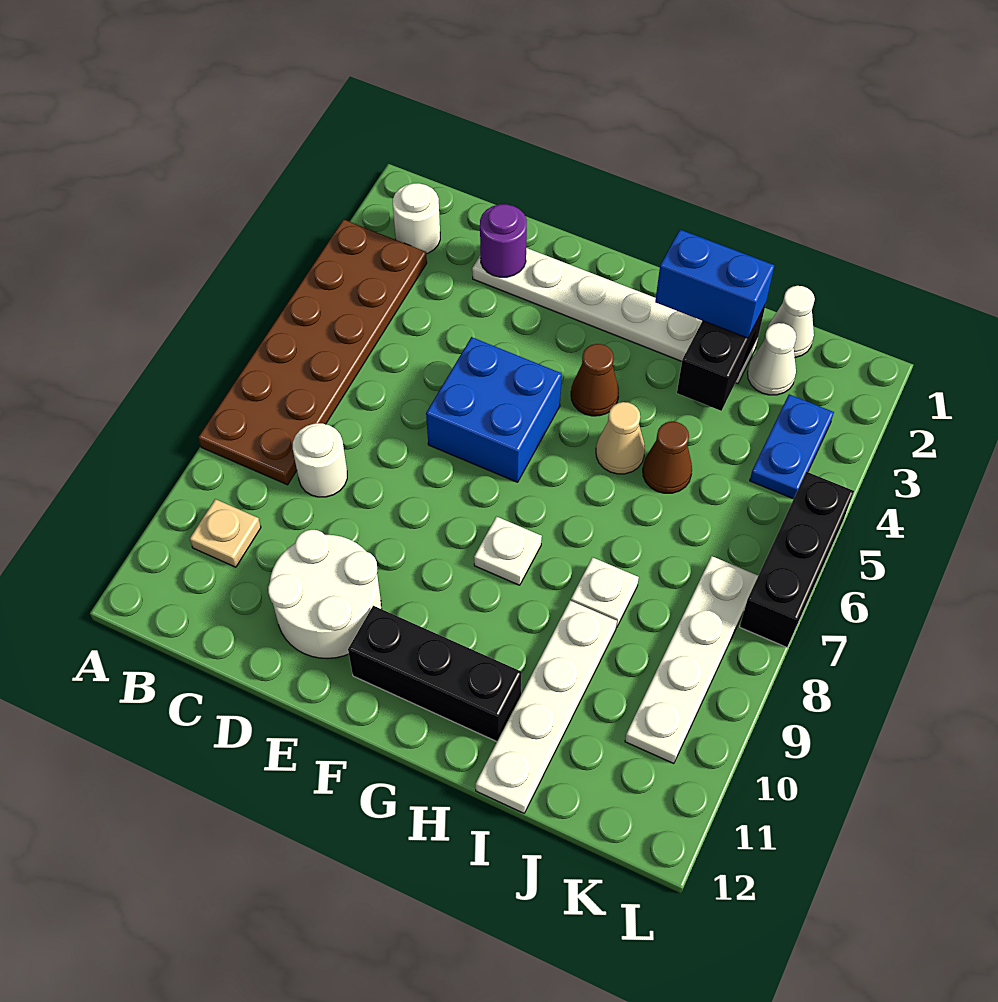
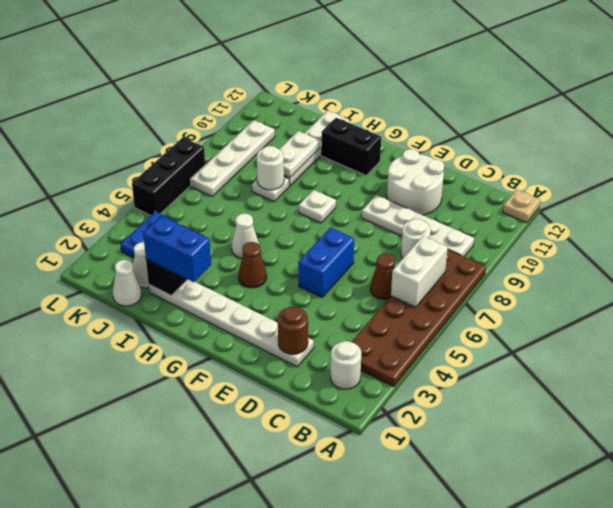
none -> white brick B6:B7 level 2
none -> white plate B9:E9 level 1
tan plate B10 level 1 -> tan plate A12 level 1
purple round brick D2 level 2 -> brown round brick D2 level 2
blue brick E5:F6 level 1 -> blue brick E5:E6 level 1
black brick F11:H11 level 1 -> black brick G11:H11 level 1
tan cone H5 level 1 -> white cone H5 level 1
brown cone I5 level 1 -> brown cone C6 level 1
none -> white round brick I8 level 2
none -> white plate I9:I10 level 2

